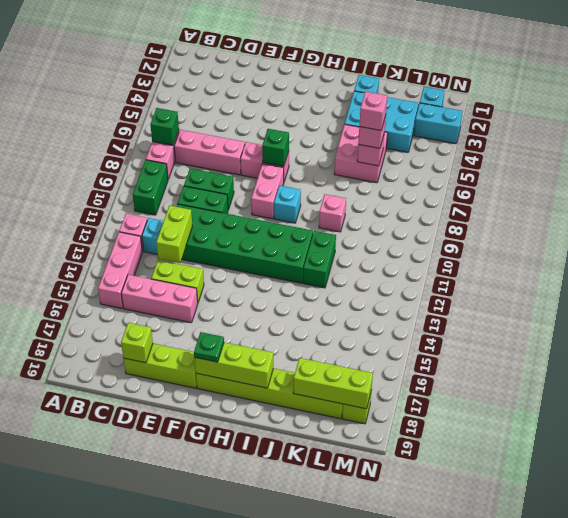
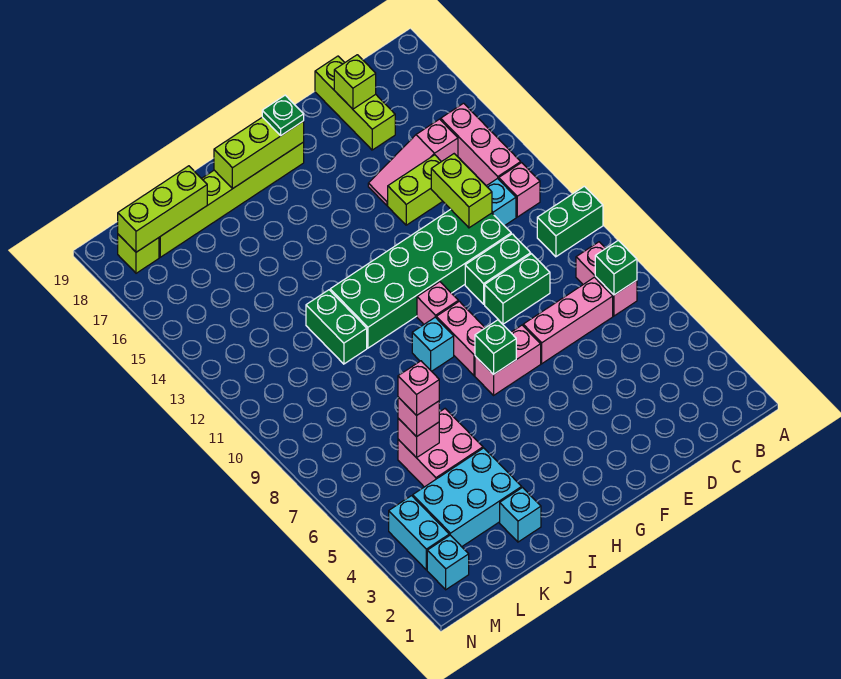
green brick B9:B10 level 1 -> green brick A10:B10 level 1
pink brick C15:E15 level 1 -> pink slope C15:E15 level 1 top C
lime brick D18:F18 level 1 -> lime brick D17:D19 level 1
pink brick J9 level 1 -> pink brick G10 level 1
cyan brick M3:N3 level 1 -> cyan brick M3:M4 level 1

